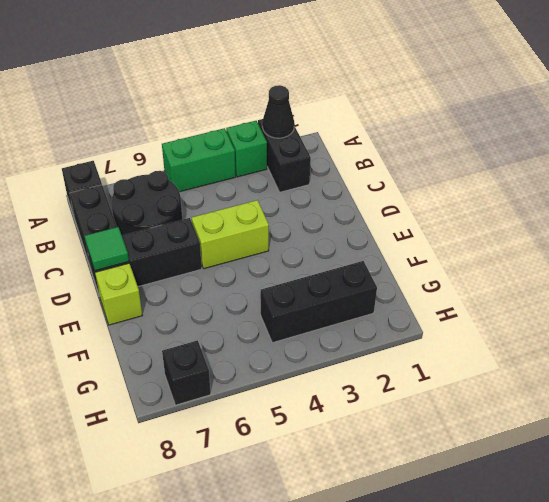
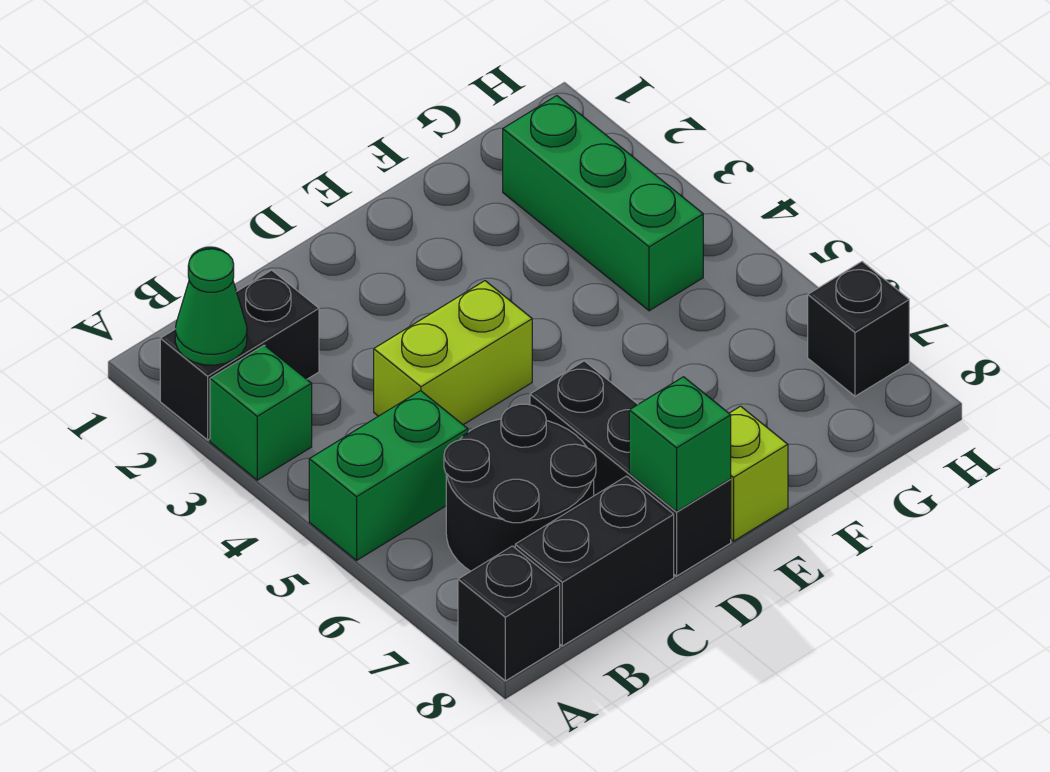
black cone A2 level 2 -> green cone A2 level 2
green brick A4:A5 level 1 -> green brick A5:B5 level 1
lime brick D4:D5 level 1 -> lime brick C4:D4 level 1
green tile D8 level 2 -> green brick D8 level 2
black brick G2:G4 level 1 -> green brick G2:G4 level 1

